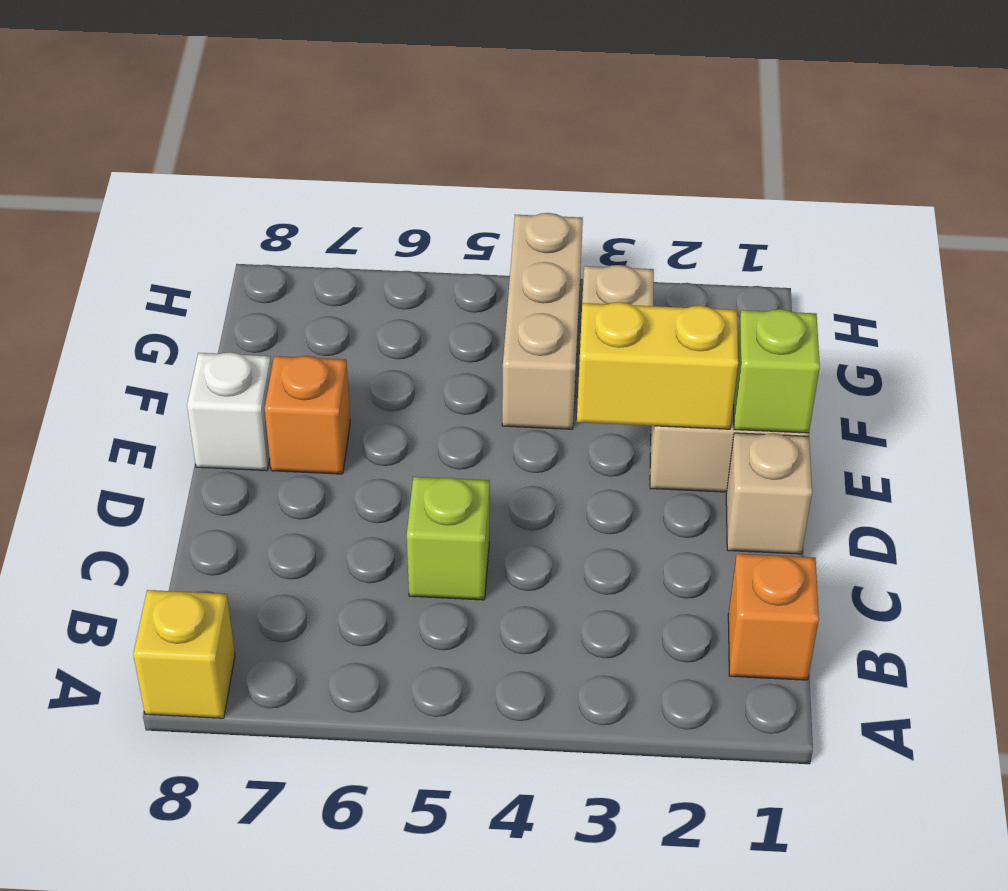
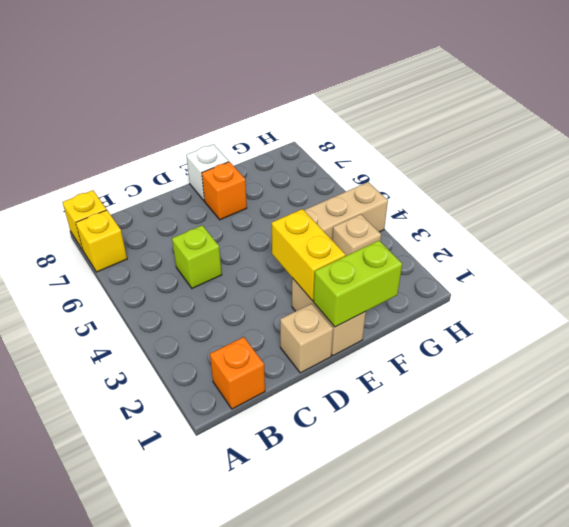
none -> yellow brick A7 level 1
lime brick E1 level 2 -> lime brick E1:F1 level 2

